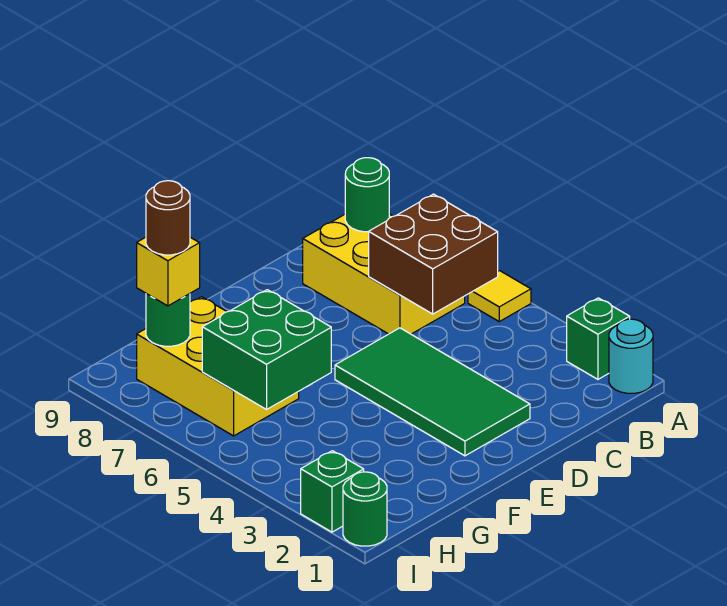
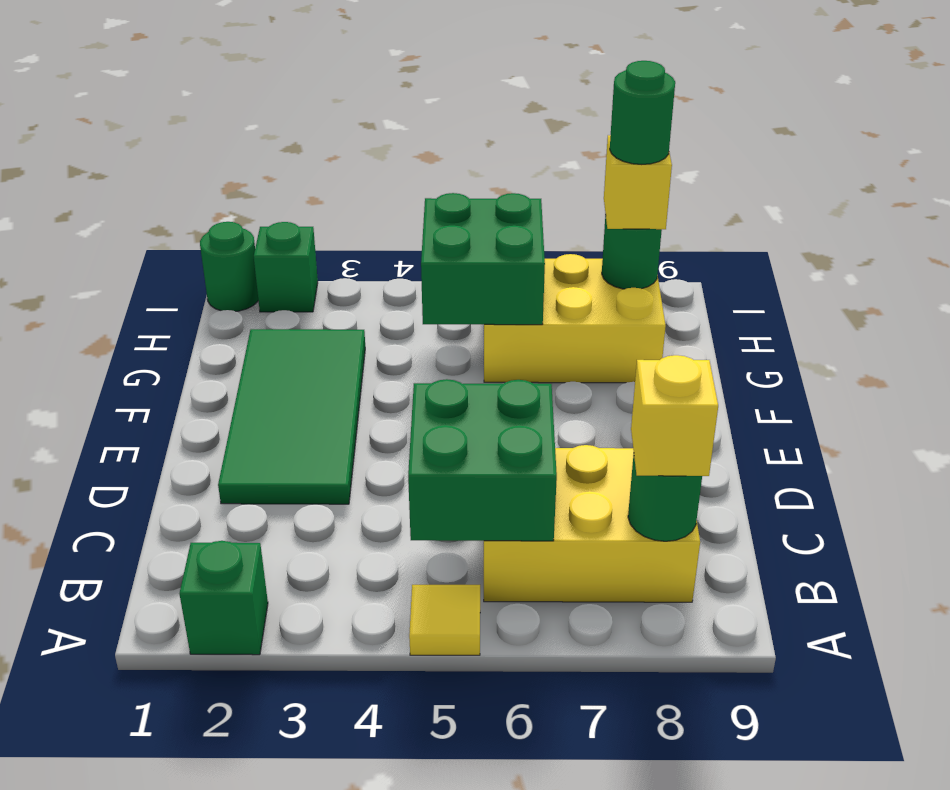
cyan round brick A1 level 1 -> none
brown brick B5:C6 level 2 -> green brick B5:C6 level 2
none -> yellow brick B8 level 3
green tile D2:E5 level 1 -> green tile D2:G3 level 1
brown round brick H8 level 4 -> green round brick H8 level 4

